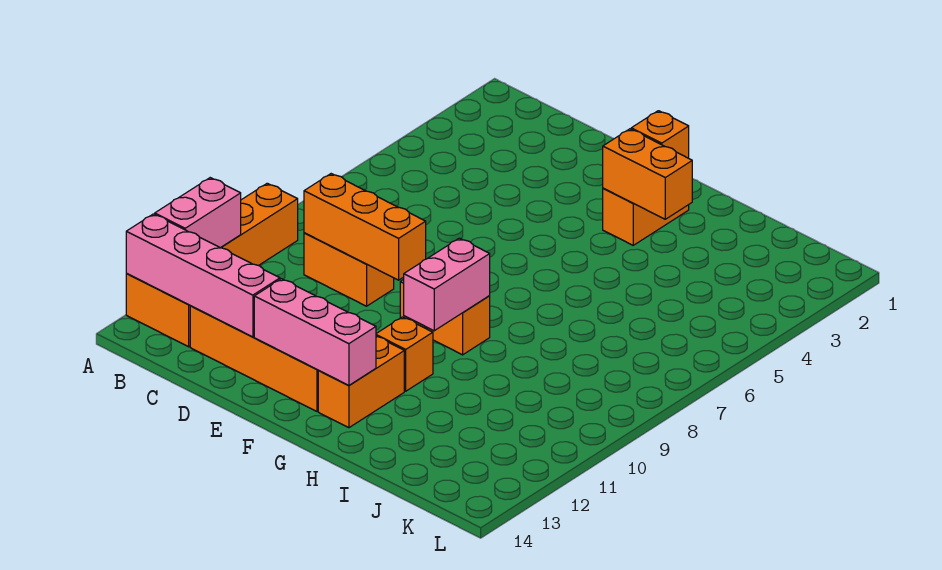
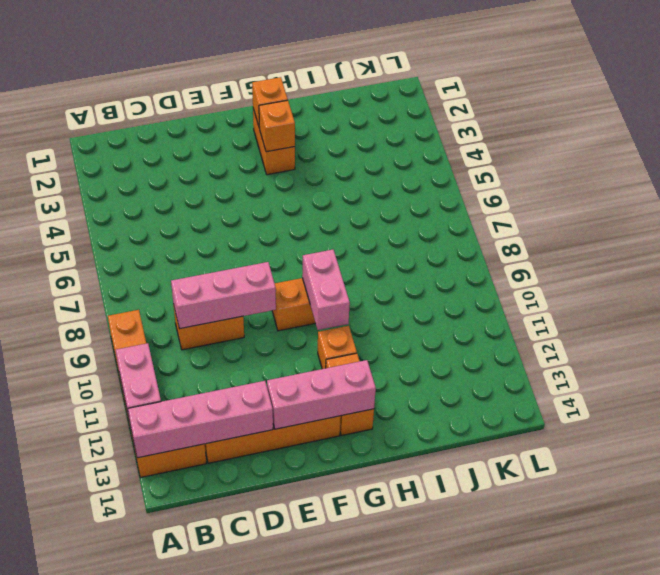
orange brick C9:E9 level 2 -> pink brick C9:E9 level 2
orange brick G3:H3 level 2 -> orange brick G3 level 2

